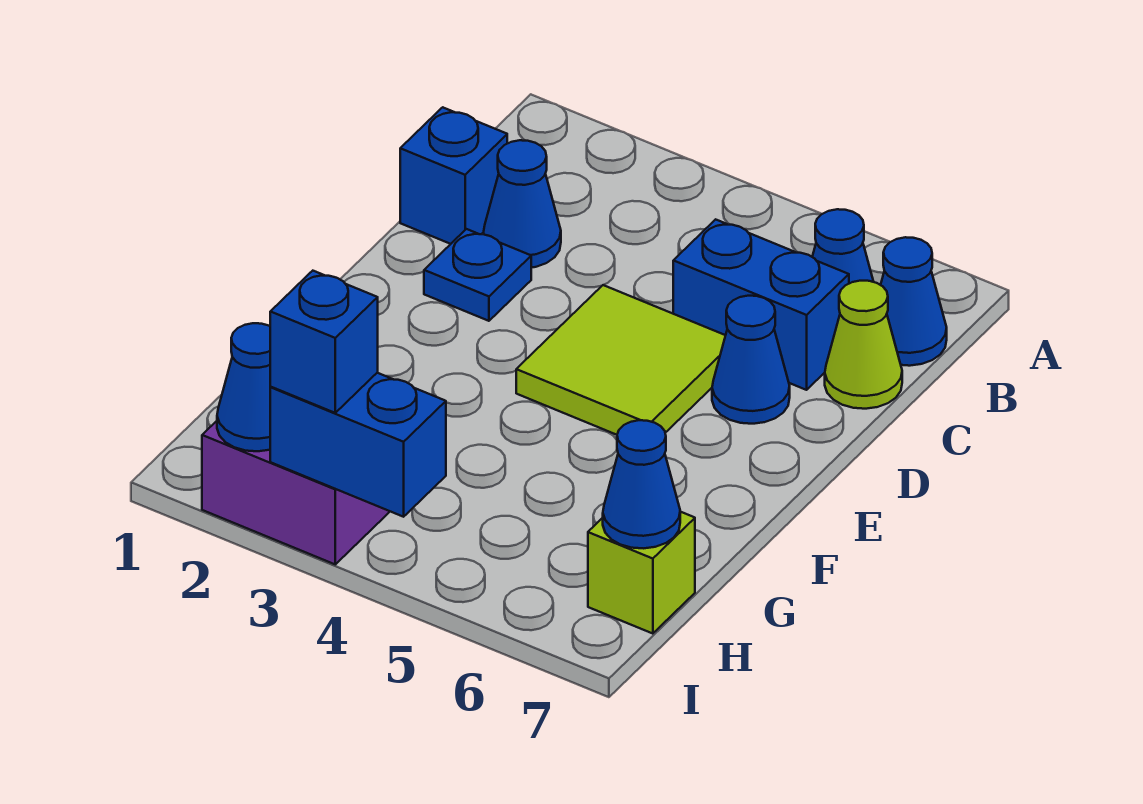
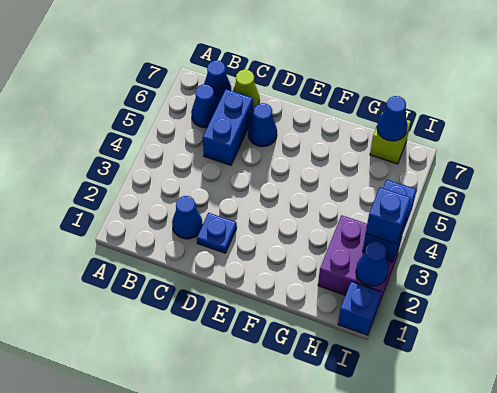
blue brick C1 level 1 -> blue brick I1 level 1
lime tile D4:E5 level 1 -> none

